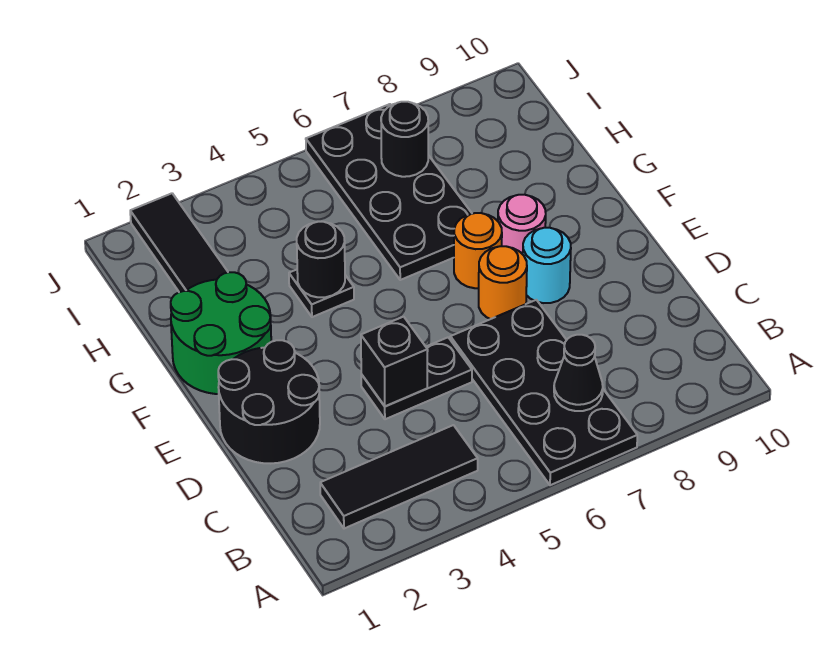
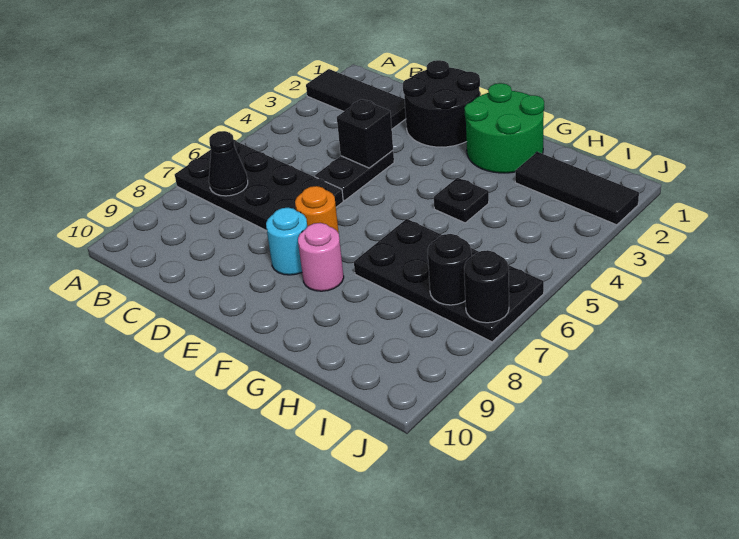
black tile B2:B4 level 1 -> black tile A2:C2 level 1
orange round brick F7 level 1 -> none
black round brick G4 level 2 -> black round brick J7 level 2

